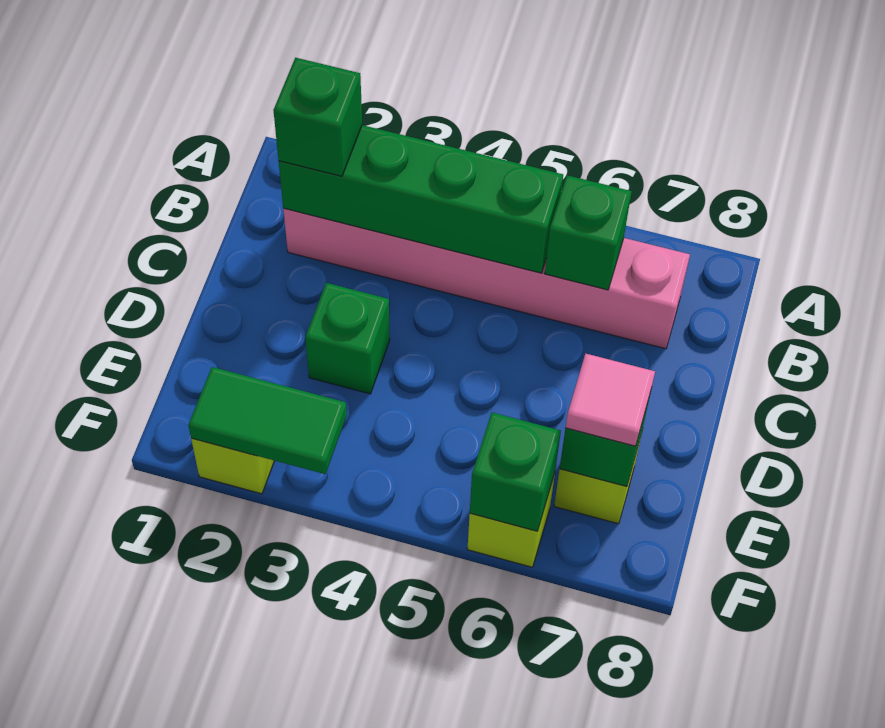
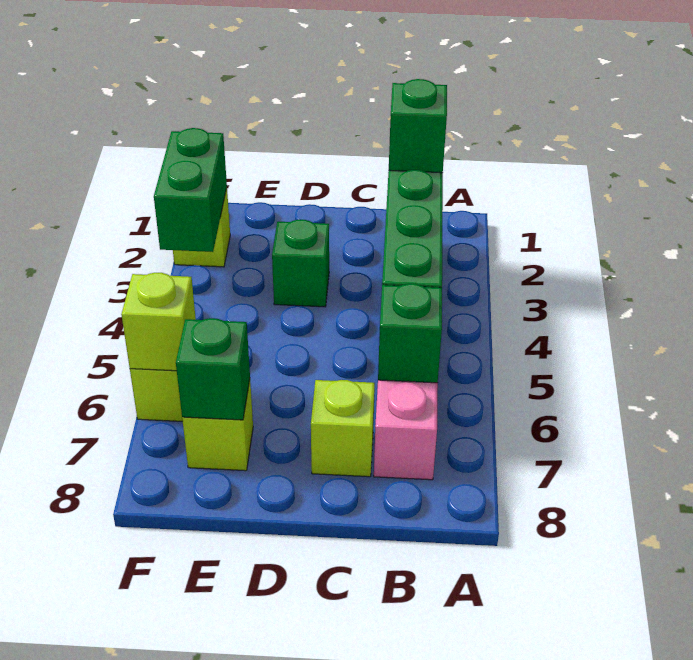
none -> lime brick C7 level 1
pink tile E7 level 3 -> none
green tile F2:F3 level 2 -> green brick F2:F3 level 2
green brick F6 level 2 -> lime brick F6 level 2

